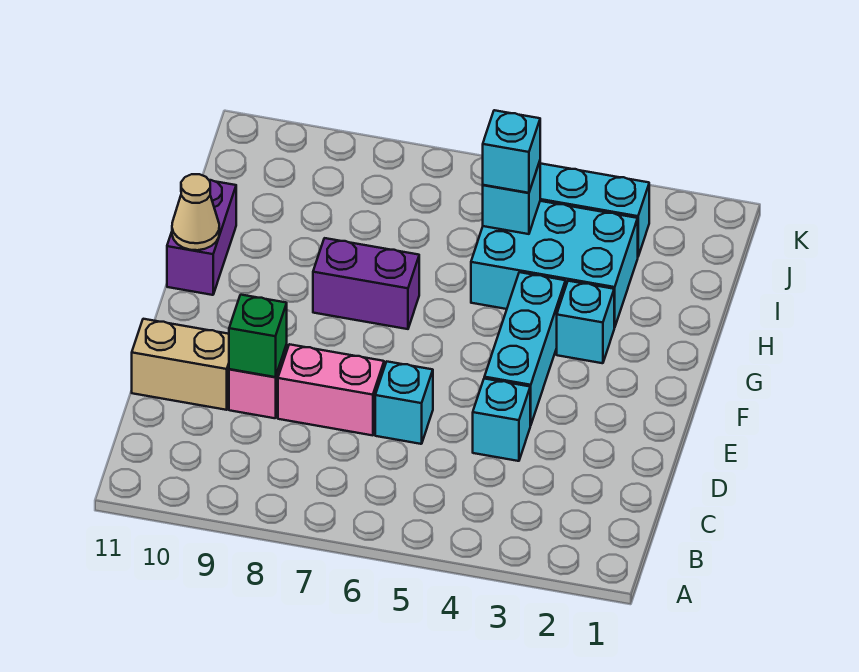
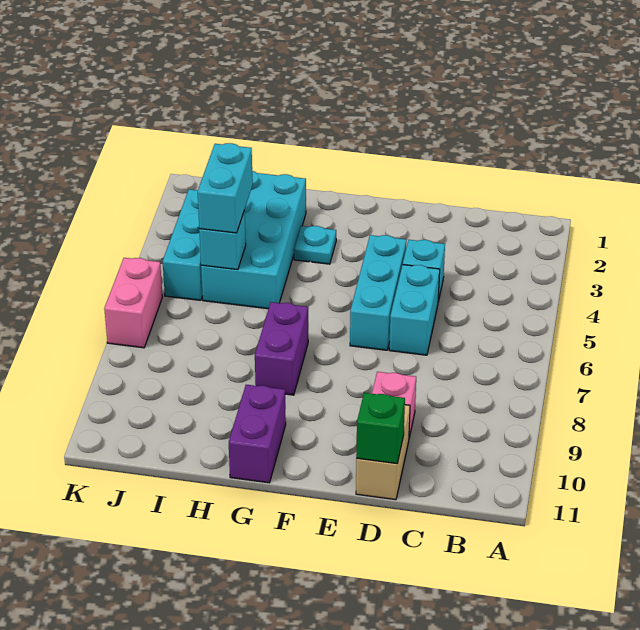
cyan brick D6 level 1 -> cyan brick D5:D6 level 1
pink brick D7:D8 level 1 -> pink brick K6:K7 level 1
green brick D9 level 2 -> green brick D11 level 2
cyan brick E4:G4 level 1 -> cyan brick E4:E6 level 1
cyan brick G3 level 1 -> cyan plate G3 level 1
purple brick G11:H11 level 1 -> purple brick G10:G11 level 1
tan cone G11 level 2 -> none
cyan brick H3:I5 level 1 -> cyan brick H2:I5 level 1
cyan brick I5 level 3 -> cyan brick I4:I5 level 3

